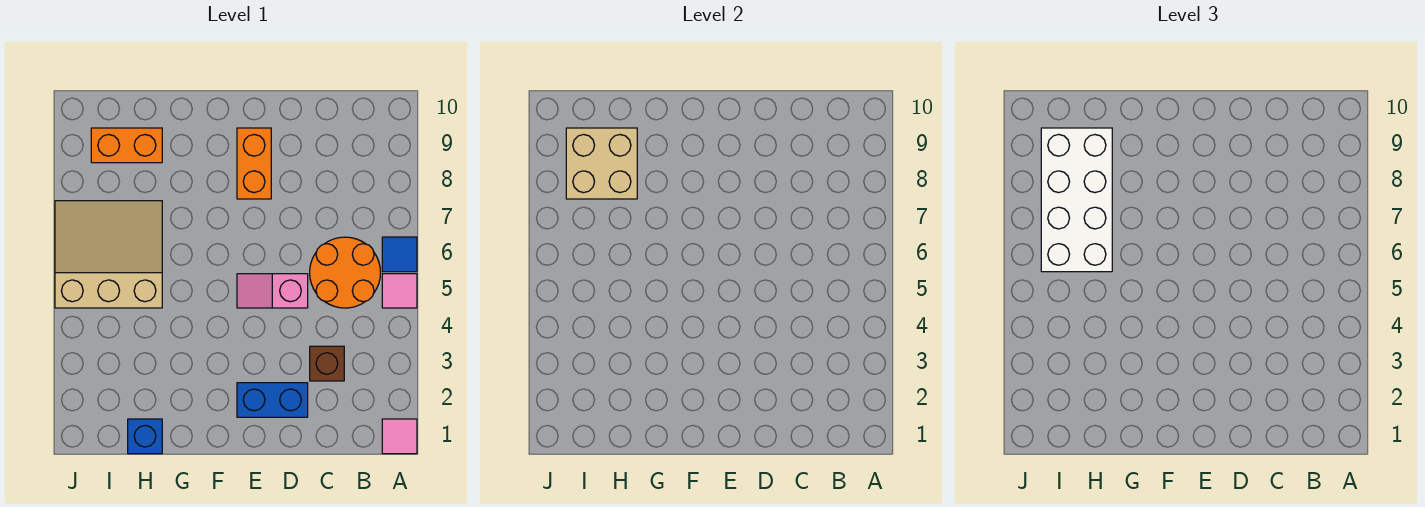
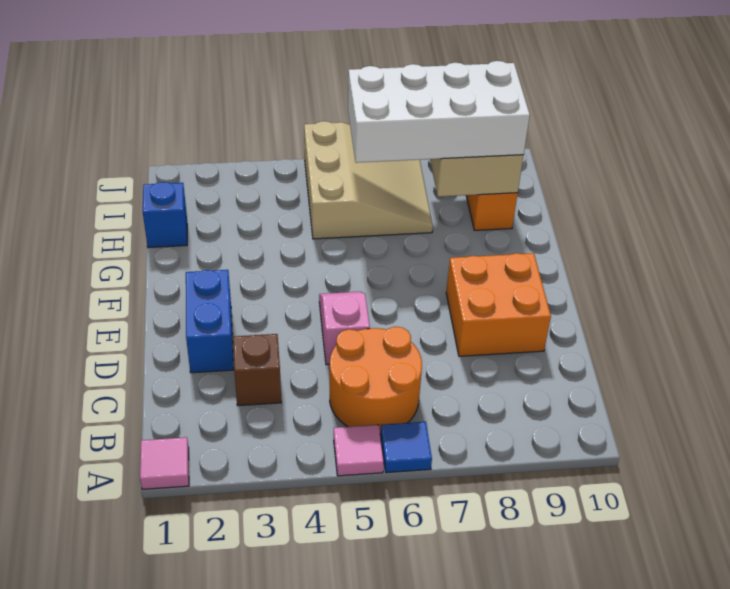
orange brick E8:E9 level 1 -> orange brick D8:E9 level 1

